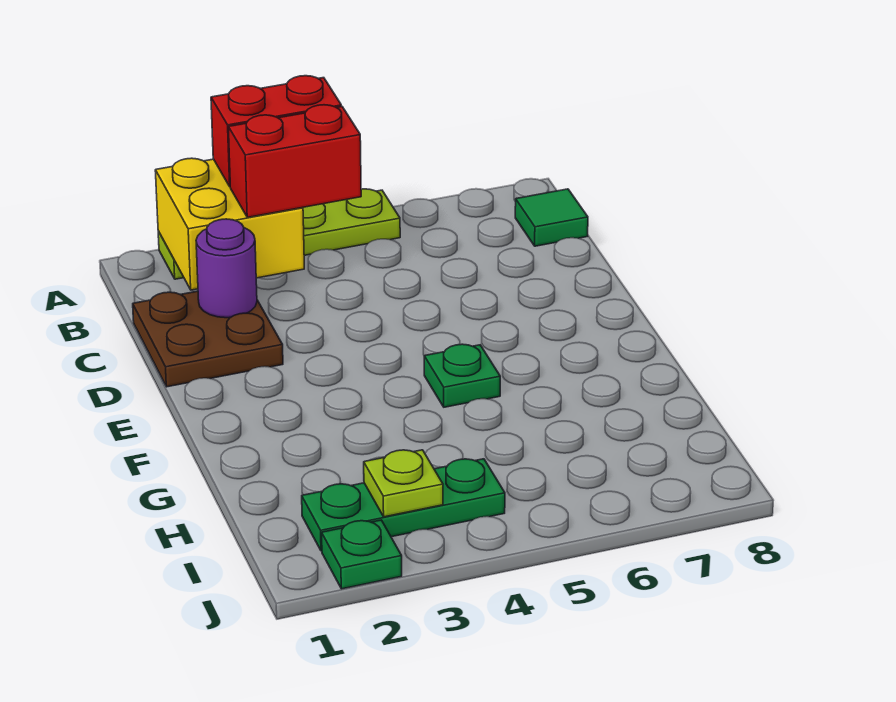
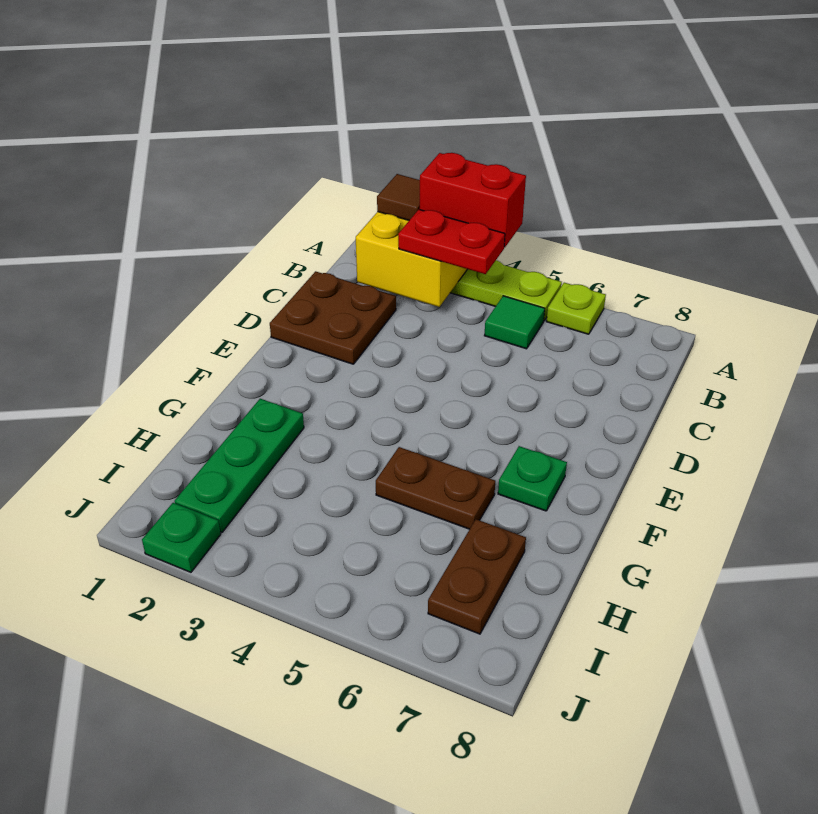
none -> brown tile A2 level 3
red brick B3:B4 level 3 -> red plate B3:B4 level 3
green tile B8 level 1 -> green tile B5 level 1
purple round brick C2 level 2 -> none
green plate F5 level 1 -> green plate F7 level 1
none -> brown plate G5:G6 level 1
none -> brown plate H7:I7 level 1
green plate I2:I4 level 1 -> green plate G2:I2 level 1
lime plate I3 level 2 -> lime plate A6 level 1

